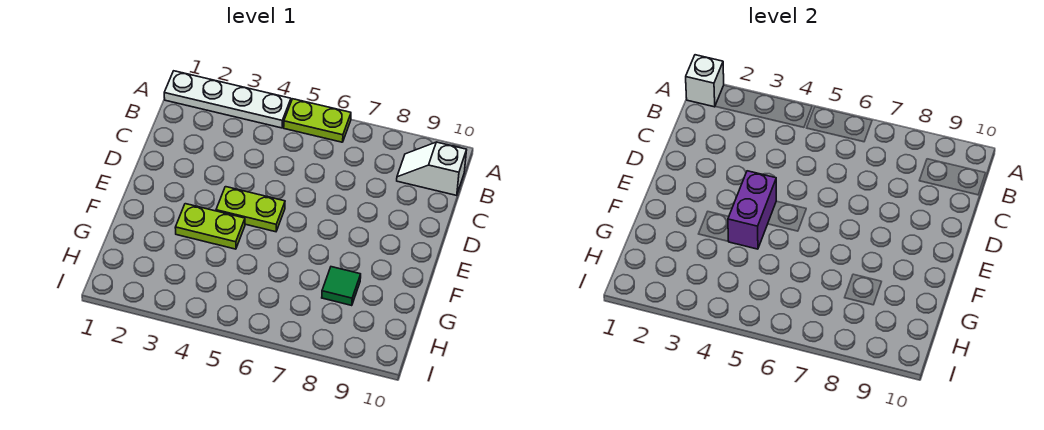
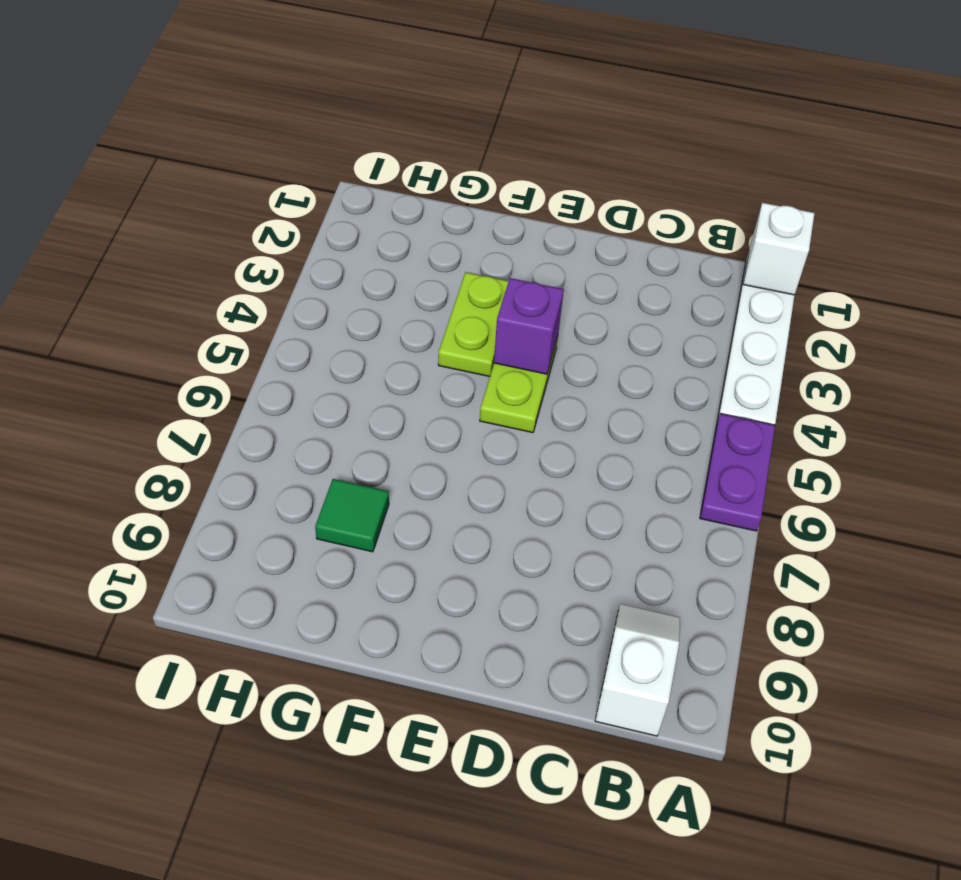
lime plate A5:A6 level 1 -> purple plate A5:A6 level 1
purple brick E4:F4 level 2 -> purple brick E4 level 2

